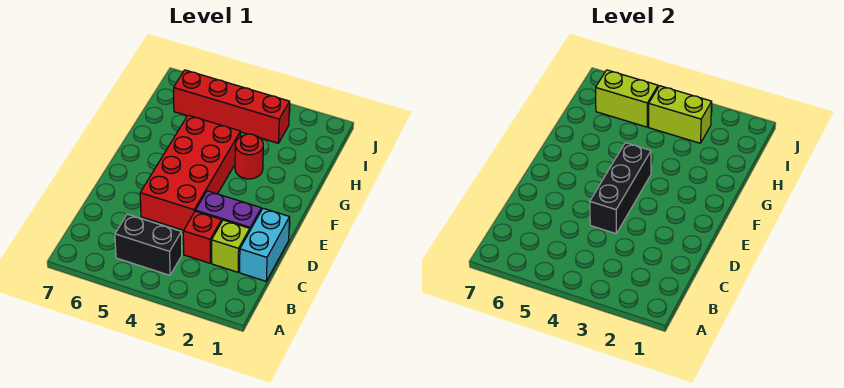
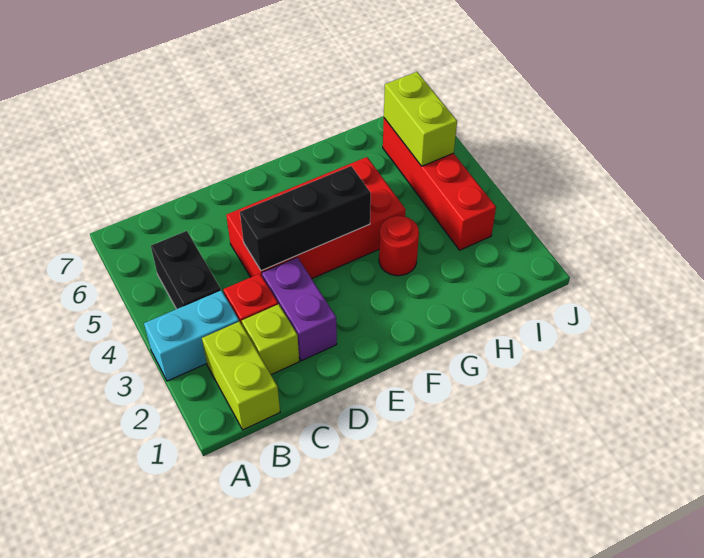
cyan brick C1:D1 level 1 -> cyan brick A3:B3 level 1
lime brick I3:I4 level 2 -> lime brick B1:B2 level 1

